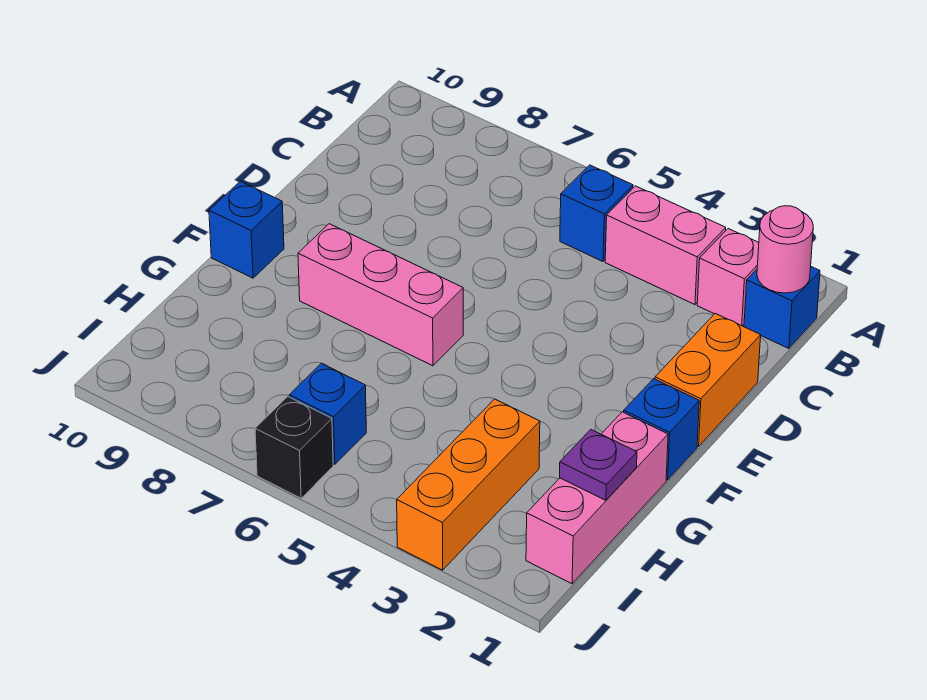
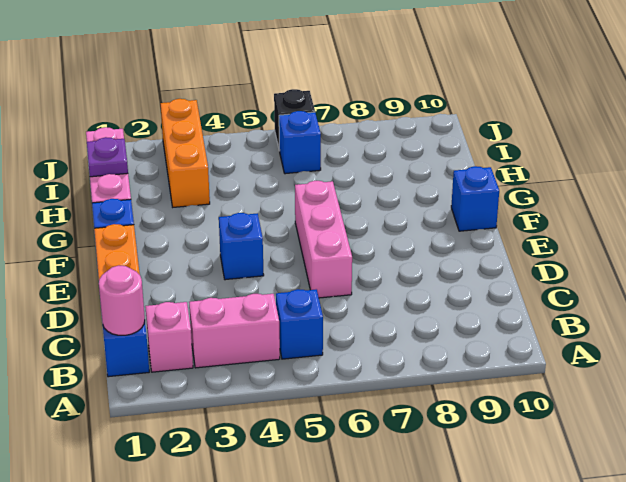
none -> blue brick E4 level 1
pink brick F6:F8 level 1 -> pink brick D6:F6 level 1

